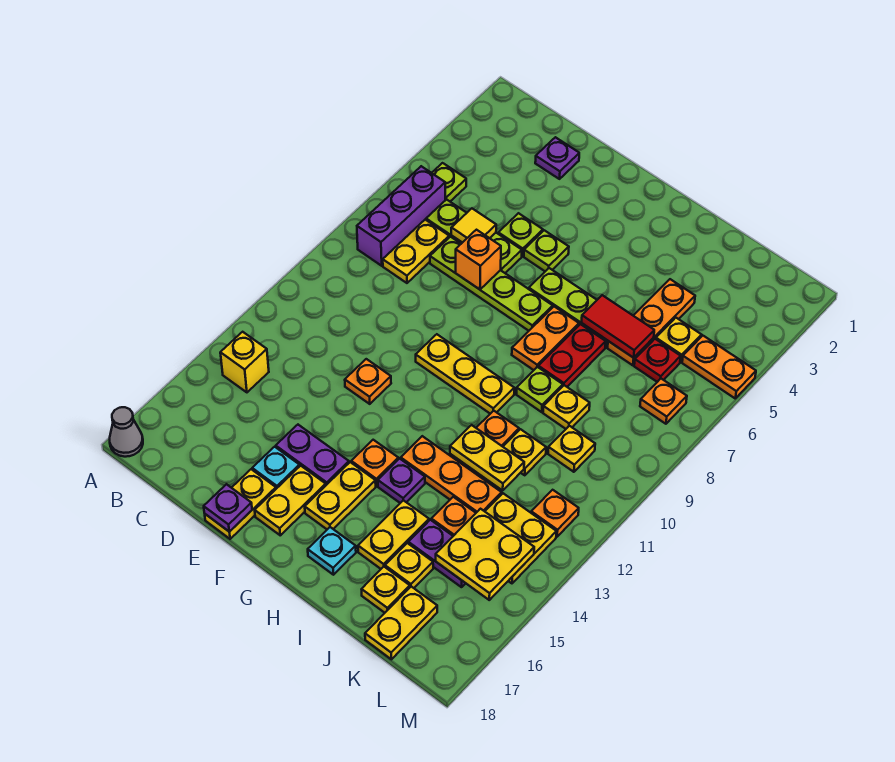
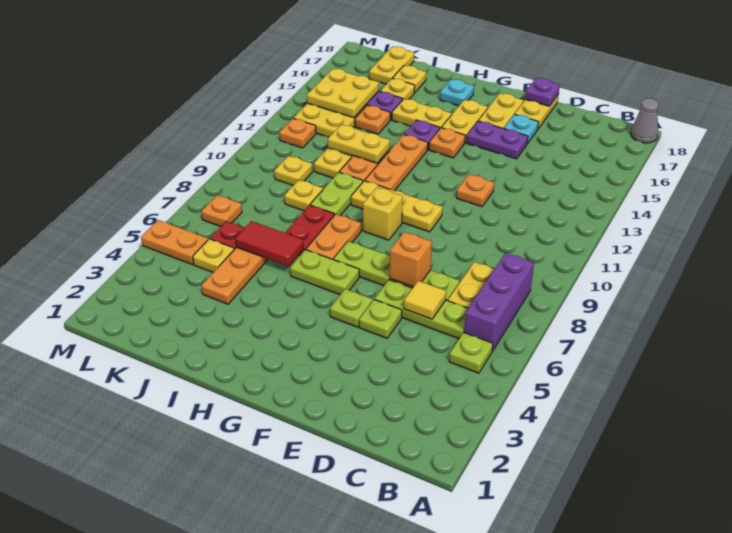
yellow brick B14 level 1 -> yellow brick G9 level 1
purple plate D2 level 1 -> none
orange plate H13:J13 level 1 -> orange plate H11:H13 level 1
lime plate I9 level 1 -> lime plate I9:I10 level 1
yellow plate I15:I16 level 1 -> yellow plate H15:I15 level 1

